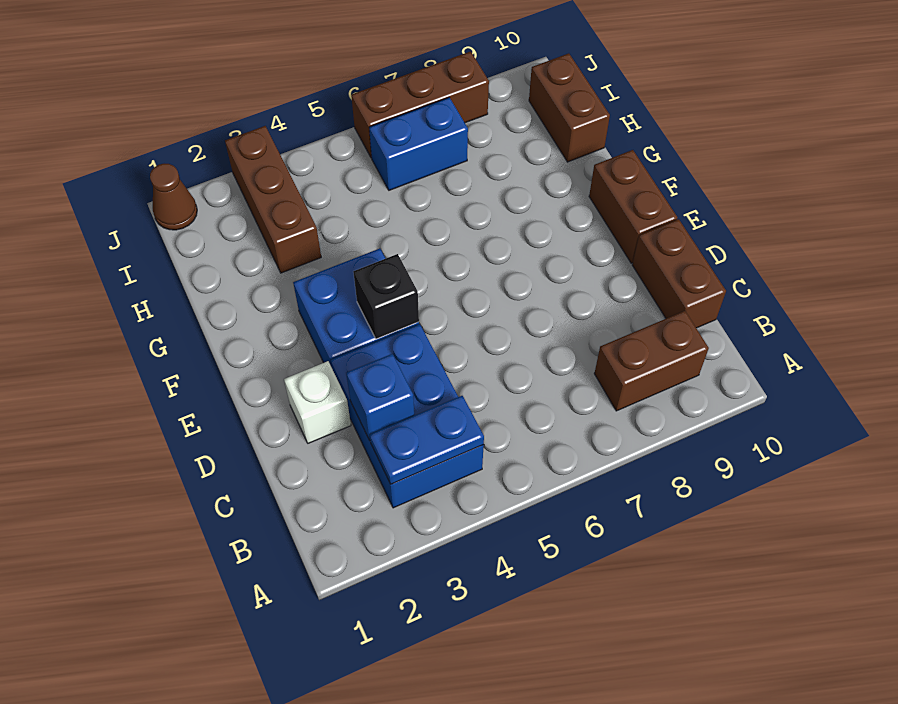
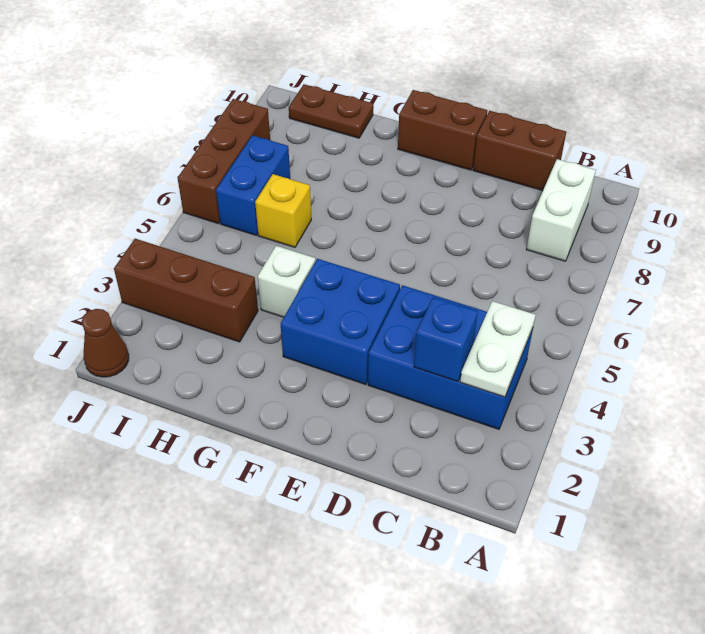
blue plate B3:B4 level 2 -> white plate B3:B4 level 2
brown brick B8:B9 level 1 -> white brick B8:B9 level 1
white brick D2 level 1 -> white brick G4 level 1
black brick E4 level 2 -> none
none -> yellow brick H6 level 1
brown brick H10:I10 level 1 -> brown plate H10:I10 level 1

